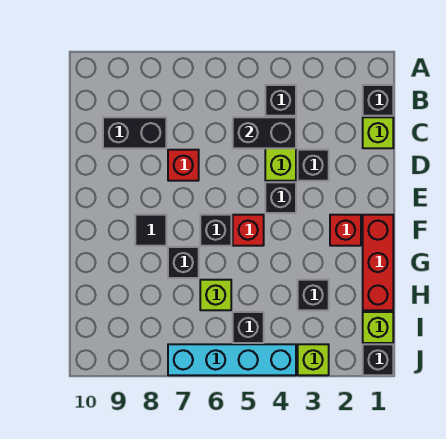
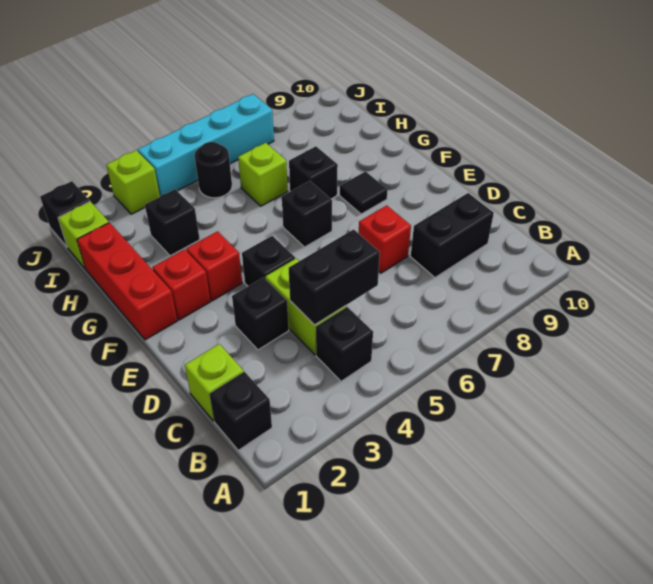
red brick F5 level 1 -> red brick F3 level 1
black brick I5 level 1 -> black round brick I5 level 1

